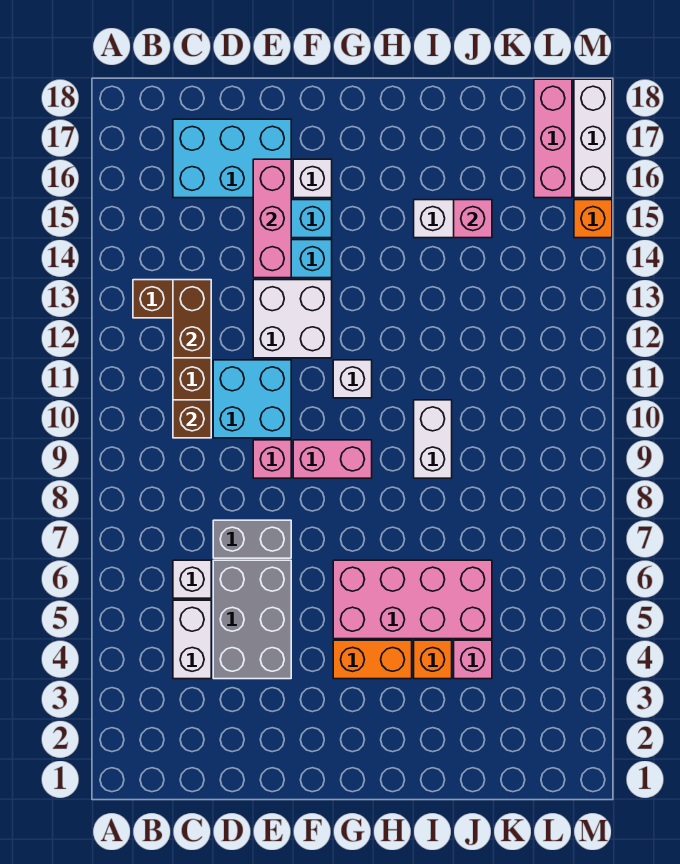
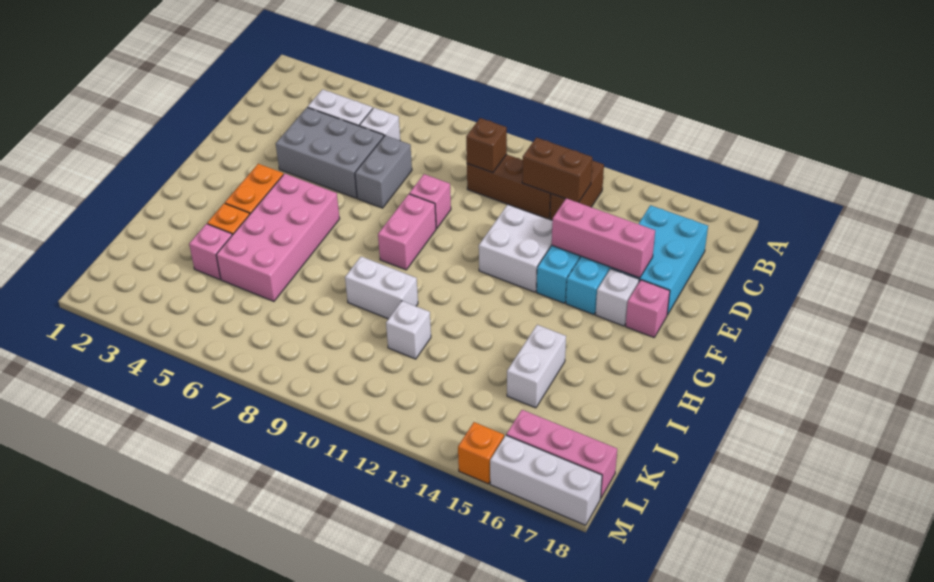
cyan brick D10:E11 level 1 -> none
white brick G11 level 1 -> white brick J11 level 1
pink brick J15 level 2 -> pink brick F17 level 1

